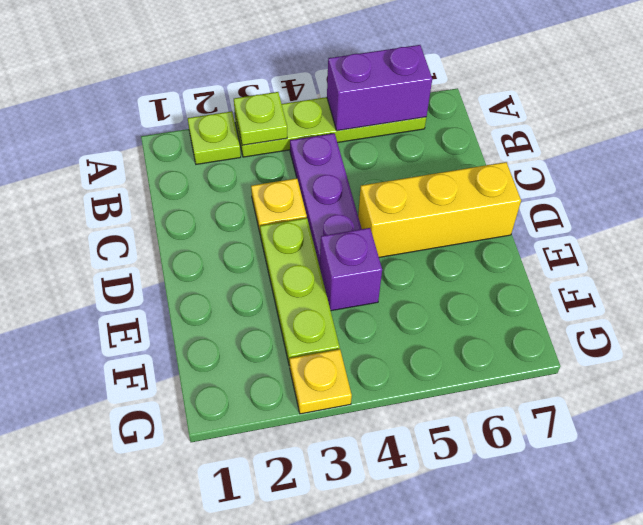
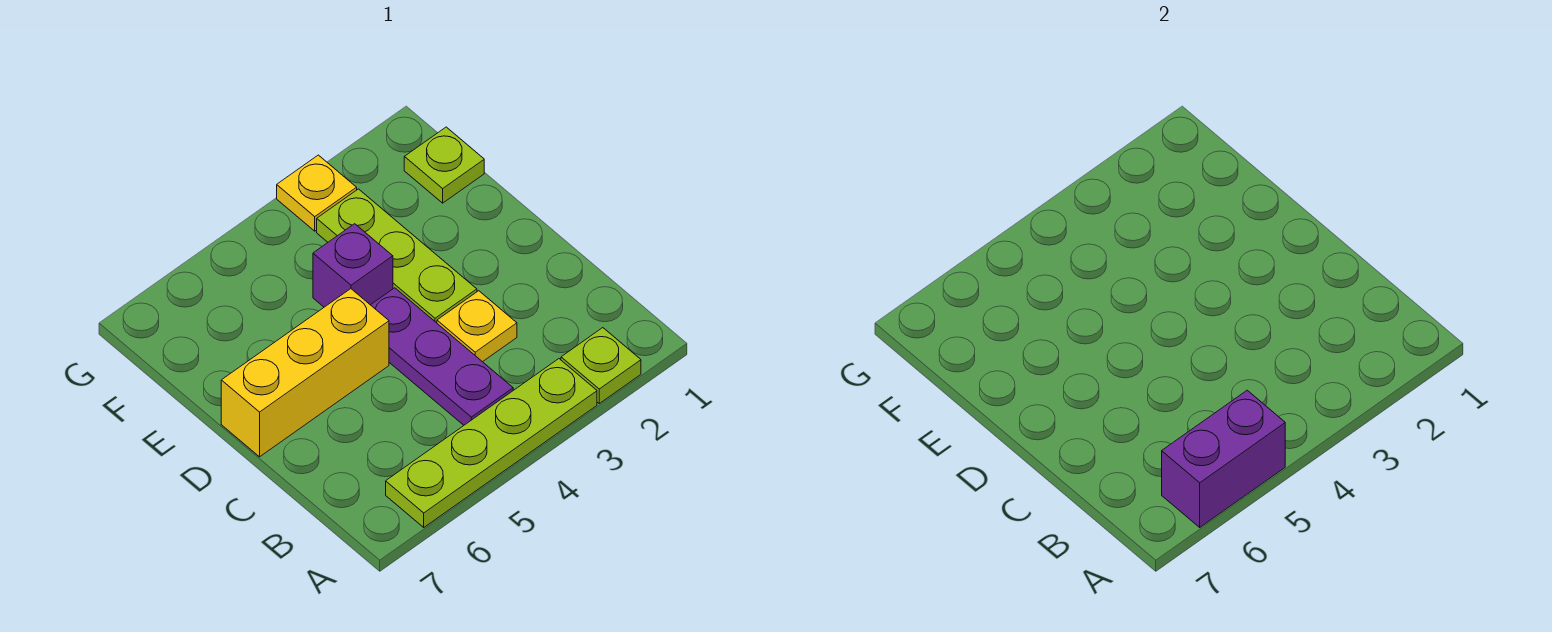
lime plate A3 level 2 -> lime plate F1 level 1

